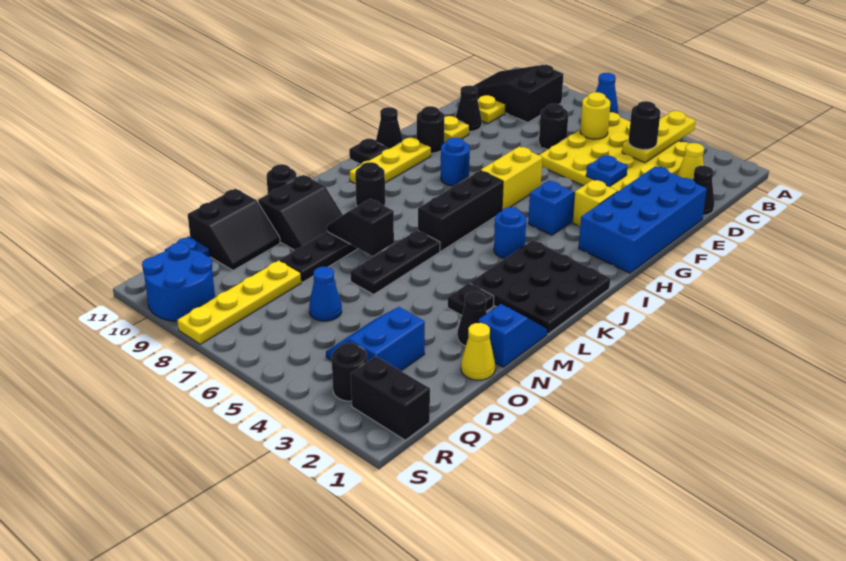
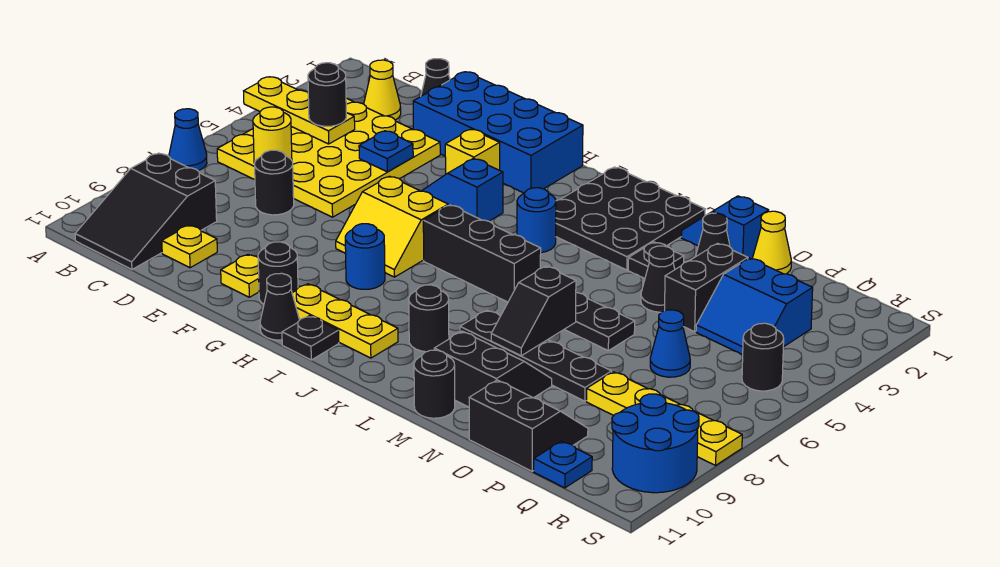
black cone E10 level 1 -> black cone N4 level 1
black brick R1:R2 level 1 -> black brick O3:O4 level 1
black round brick R3 level 1 -> black round brick R5 level 1

